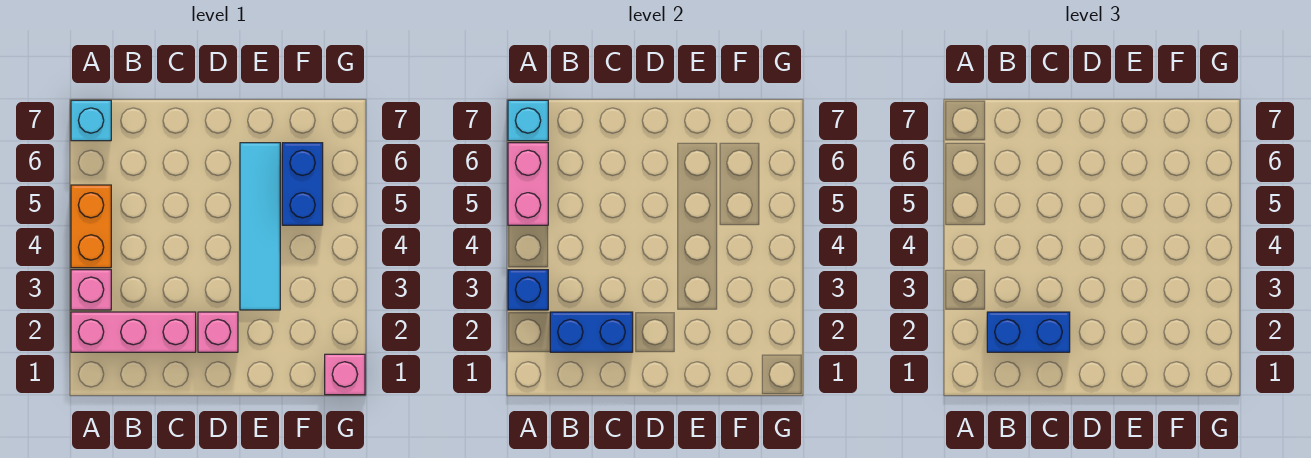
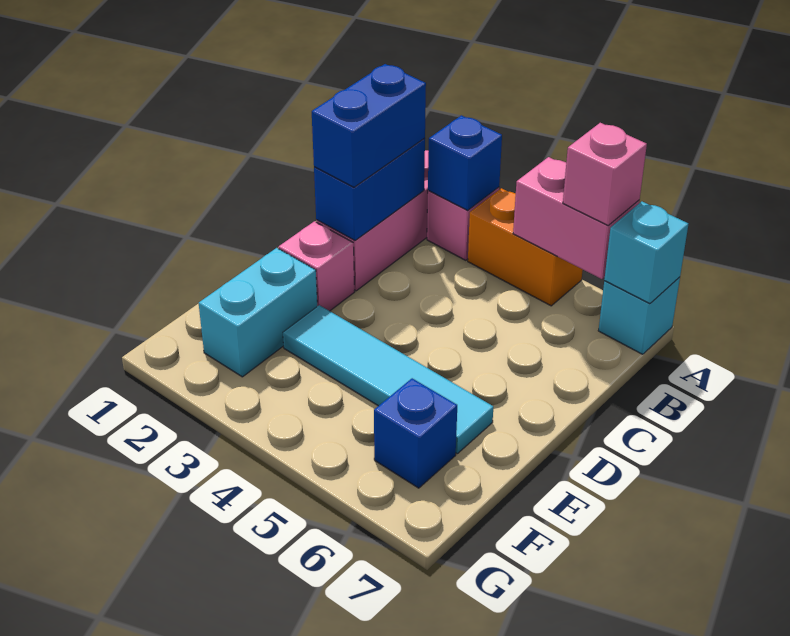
none -> cyan brick E2:F2 level 1
blue brick F5:F6 level 1 -> blue brick F6 level 1
pink brick G1 level 1 -> pink brick A6 level 3

